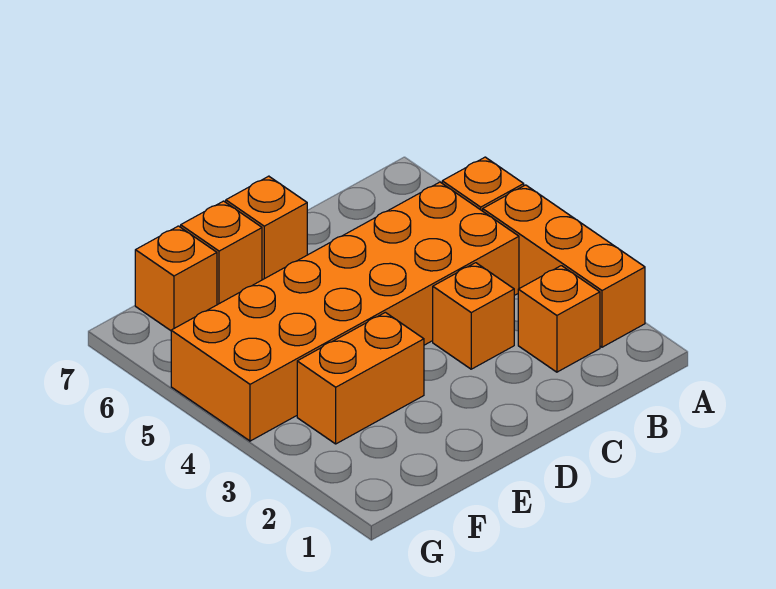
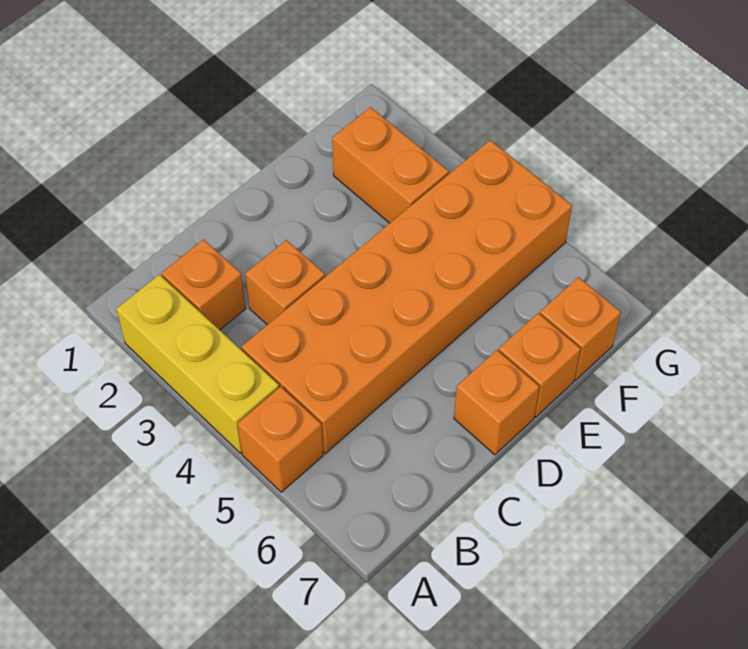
orange brick A2:A4 level 1 -> yellow brick A2:A4 level 1
orange brick E3:F3 level 1 -> orange brick F2:F3 level 1

